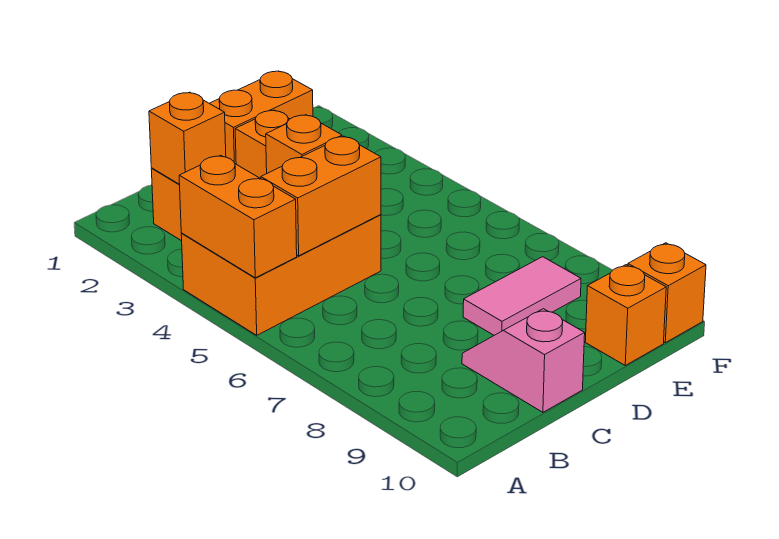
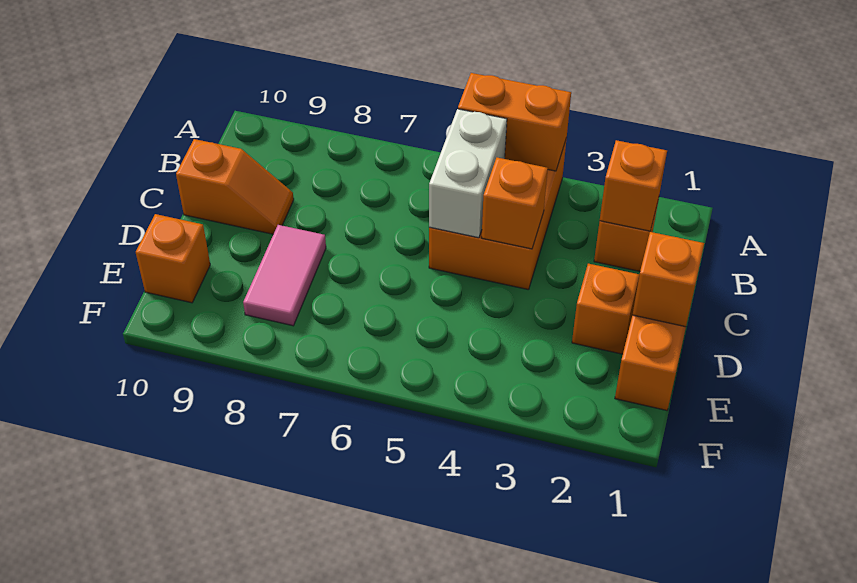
orange brick B5:C5 level 2 -> white brick B5:C5 level 2
pink slope C9:C10 level 1 top 10 -> orange slope C9:C10 level 1 top 10
orange brick F10 level 1 -> orange brick D1 level 2

